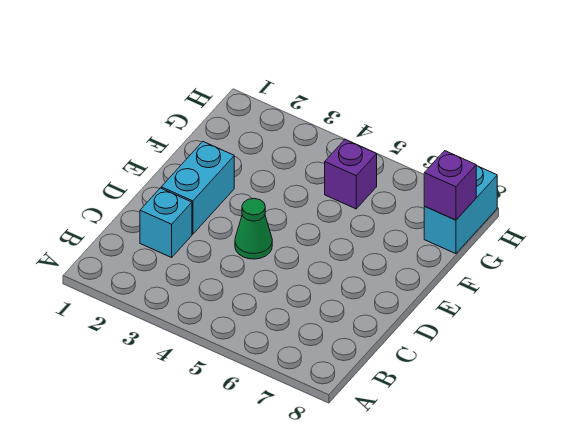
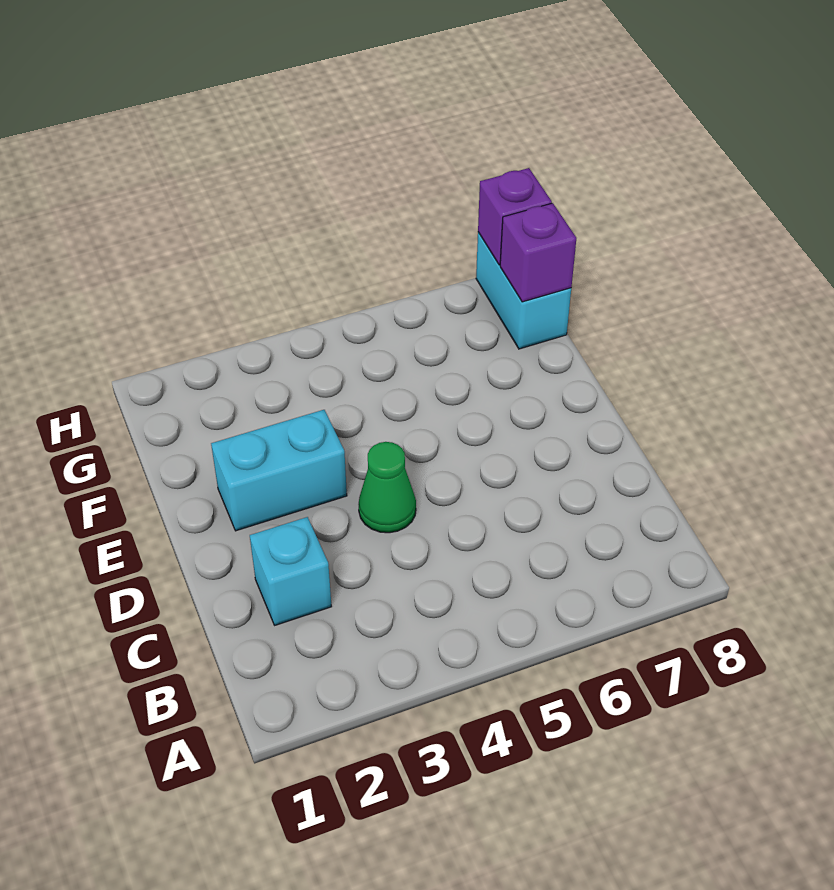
cyan brick D2:E2 level 1 -> cyan brick E2:E3 level 1
purple brick G5 level 1 -> purple brick H8 level 2

